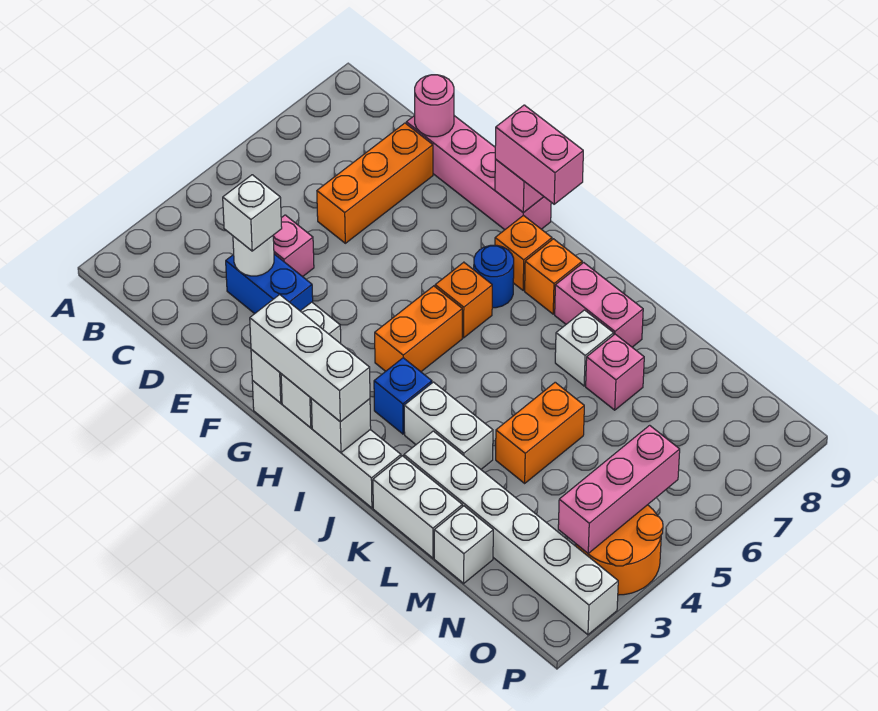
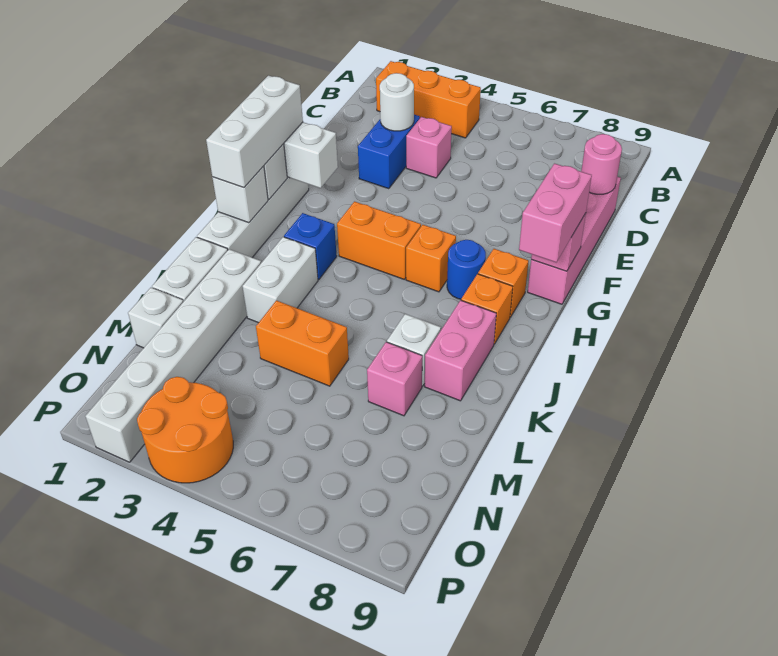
white brick D3 level 3 -> none
orange brick D6:D8 level 1 -> orange brick B2:B4 level 1
pink brick O3:O5 level 2 -> none

